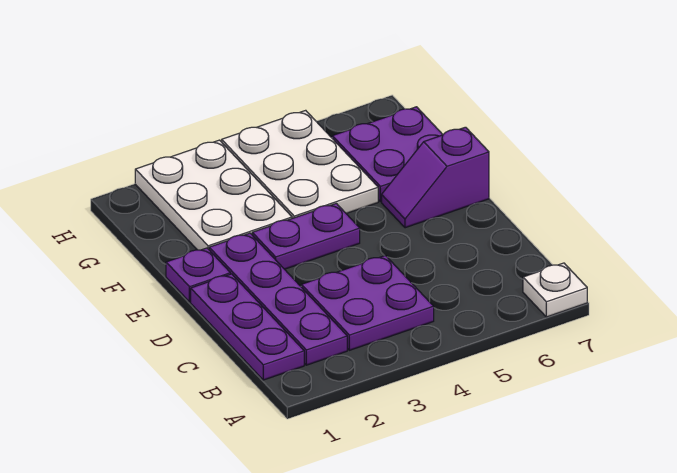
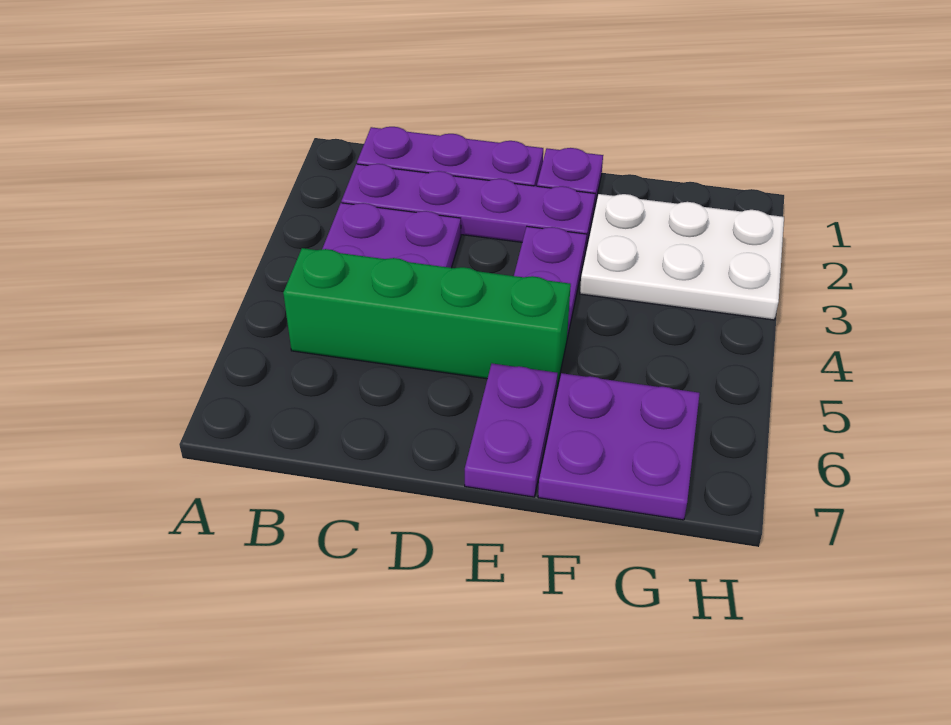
white plate A7 level 1 -> none
none -> green brick B5:E5 level 1
purple slope E6:E7 level 1 top 7 -> purple plate E6:E7 level 1
white plate F4:H5 level 1 -> none

